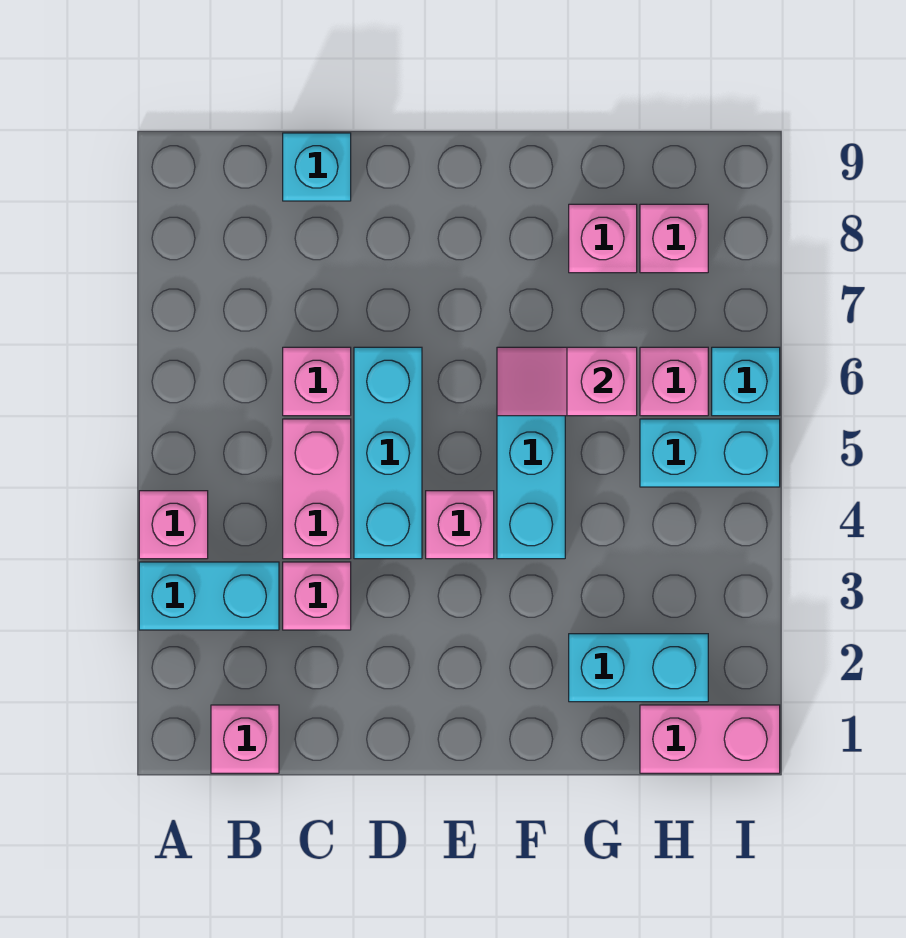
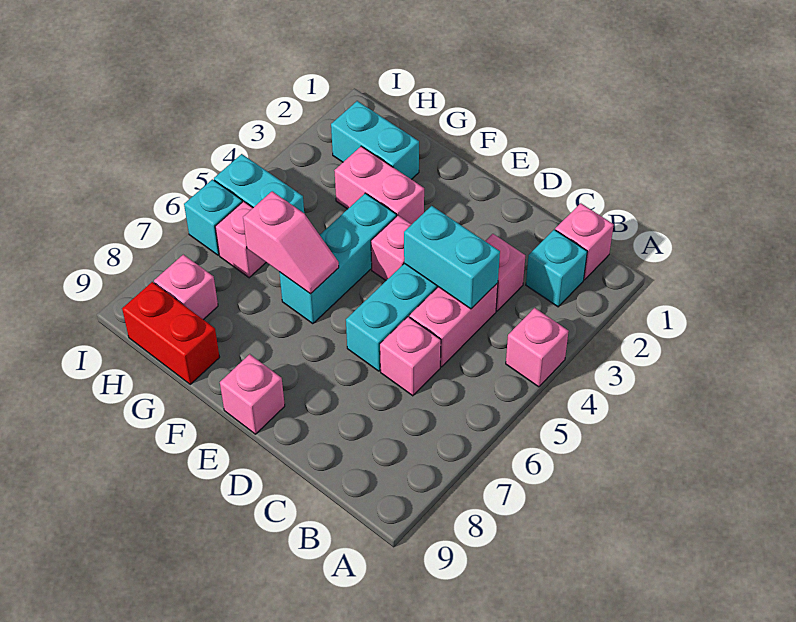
cyan brick A3:B3 level 1 -> cyan brick C4:D4 level 2
cyan brick C9 level 1 -> cyan brick B2 level 1
pink brick G8 level 1 -> pink brick E9 level 1
none -> red brick G9:H9 level 1
pink brick H1:I1 level 1 -> pink brick F3:G3 level 1

